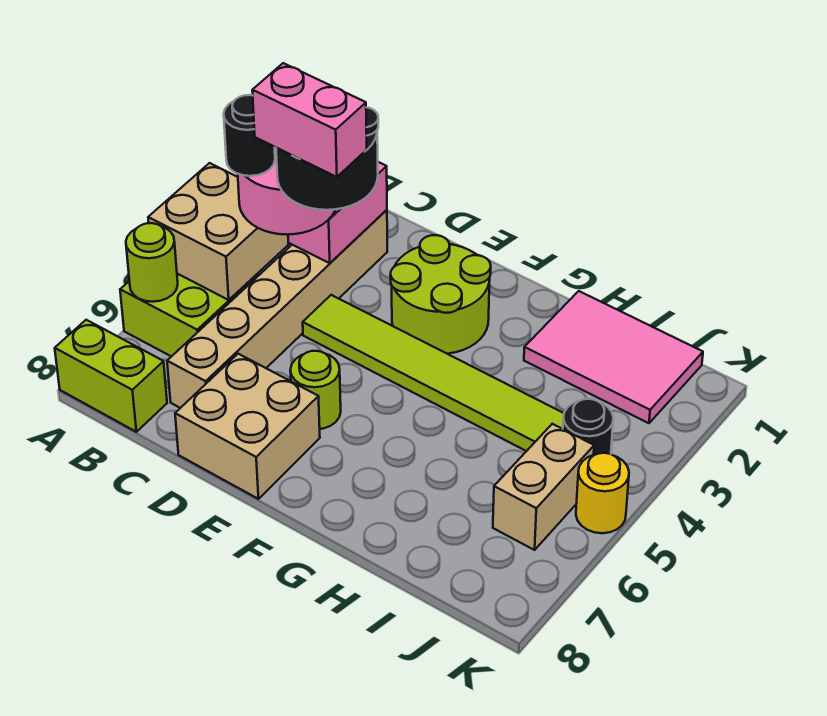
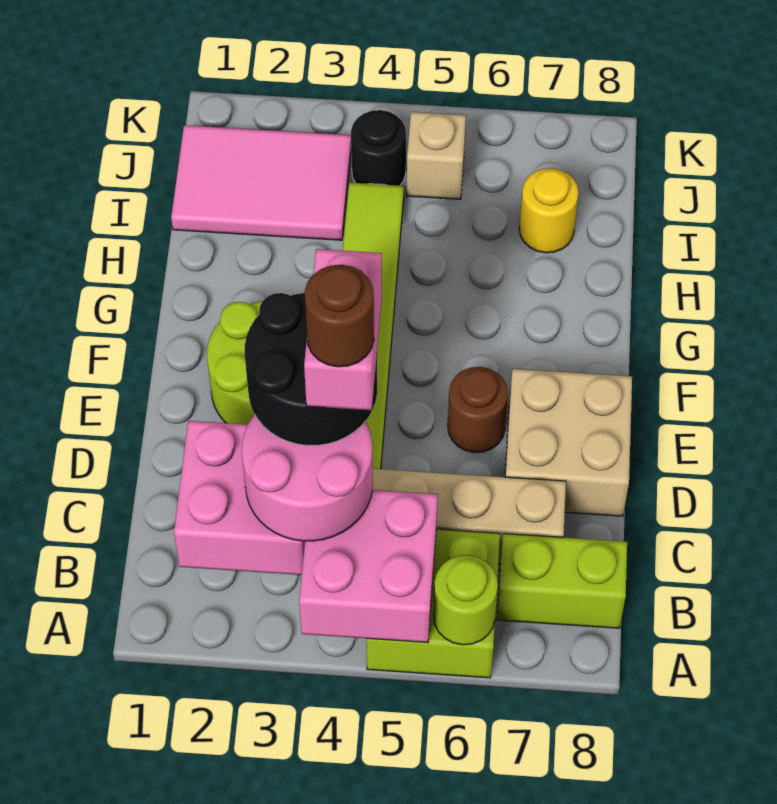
tan brick A4:B5 level 2 -> pink brick A4:B5 level 2
lime brick A8:B8 level 1 -> lime brick B7:B8 level 1
black round brick B4 level 4 -> none
none -> brown round brick C4 level 6
lime round brick E6 level 1 -> brown round brick E6 level 1
pink tile H1:J2 level 1 -> pink tile I1:J3 level 1
tan brick J5:J6 level 1 -> tan brick J5 level 1
yellow round brick K5 level 1 -> yellow round brick I7 level 1

